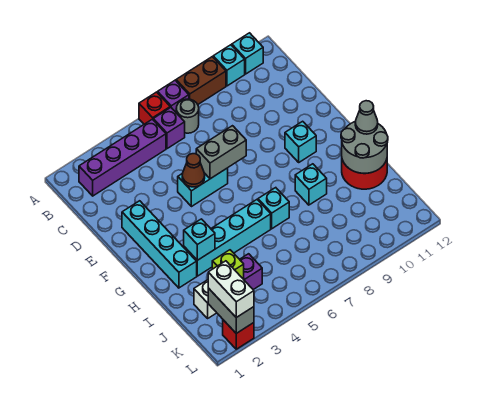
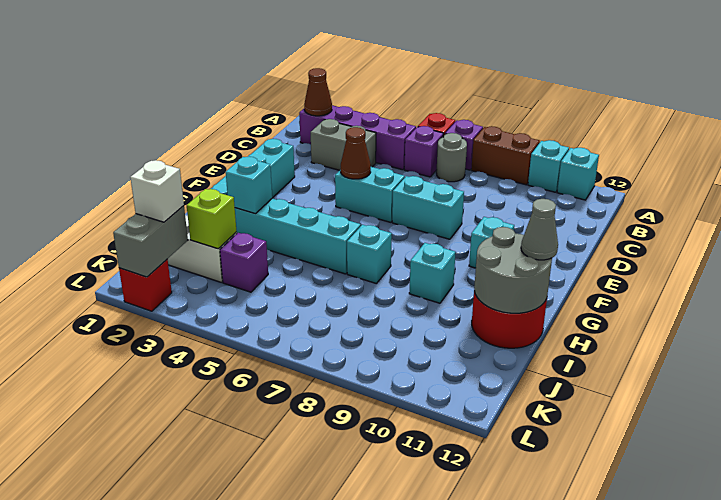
none -> brown cone B2 level 2
grey brick E6:E7 level 2 -> grey brick C3:C4 level 1
none -> cyan brick E7:E8 level 1
white brick K2:L2 level 3 -> white brick K2 level 3

